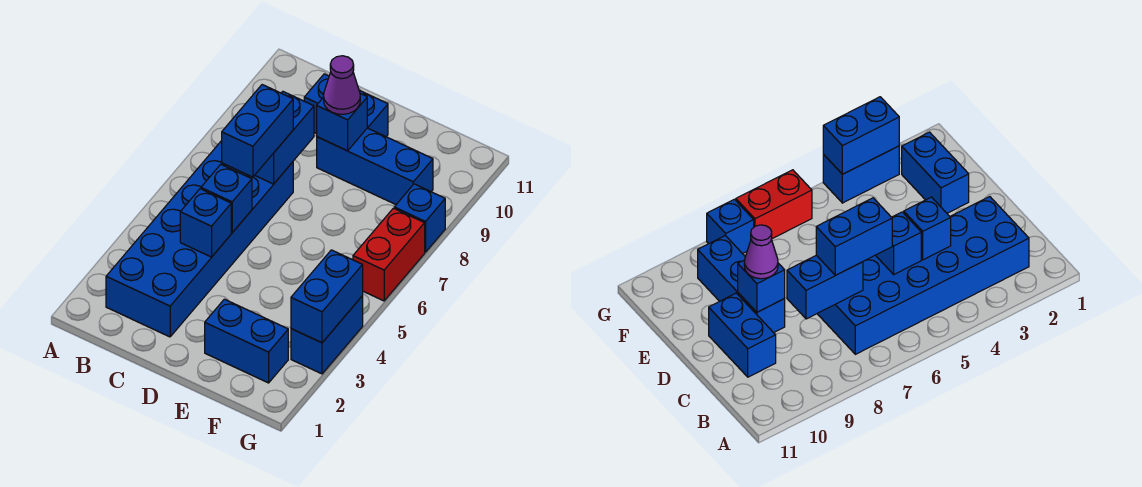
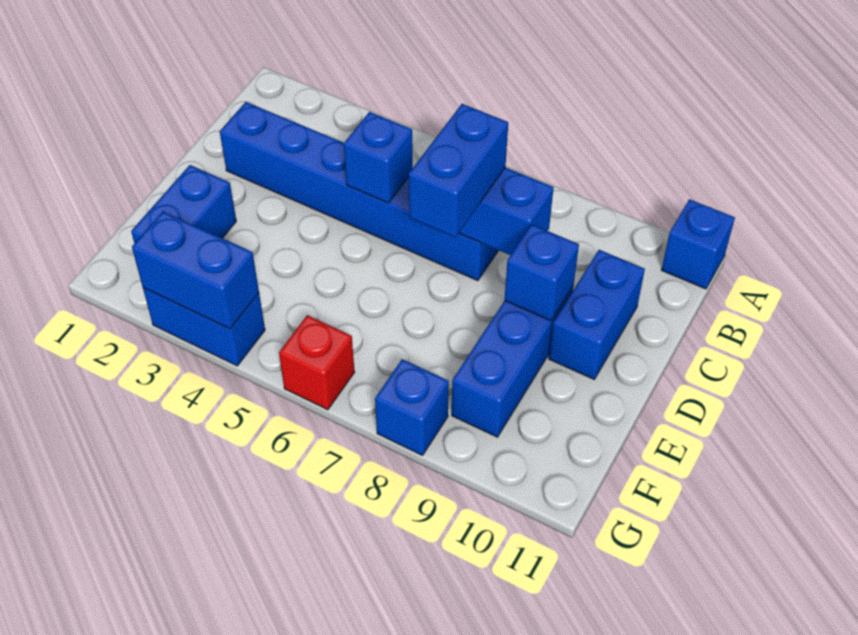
blue brick B2:C7 level 1 -> blue brick C2:C7 level 1
blue brick C4 level 2 -> blue brick A11 level 1
blue brick C6:C7 level 3 -> blue brick C7:D7 level 3
purple cone D9 level 3 -> none
red brick G6:G7 level 1 -> red brick G6 level 1

